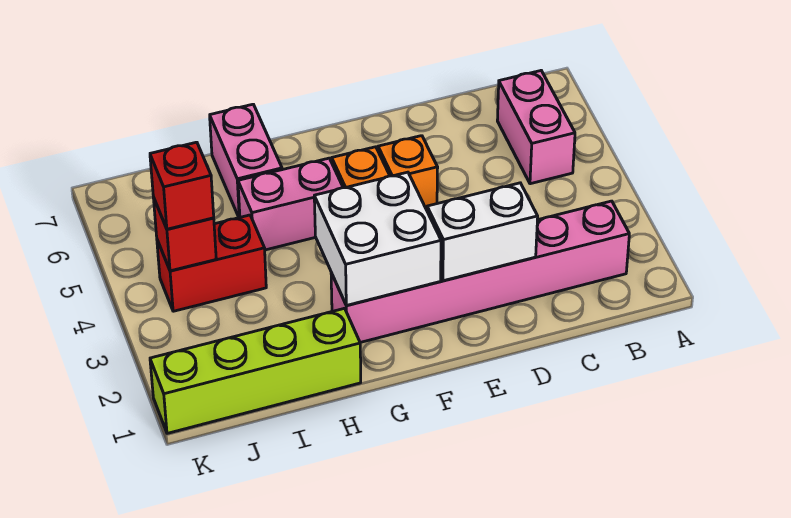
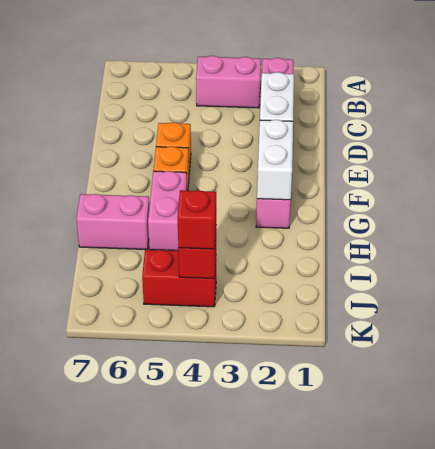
pink brick B5:B6 level 1 -> pink brick B3:B4 level 1
white brick F2:G3 level 2 -> white brick F2:G2 level 2
lime brick H1:K1 level 1 -> none
red brick I4:J4 level 1 -> red brick J4:J5 level 1

